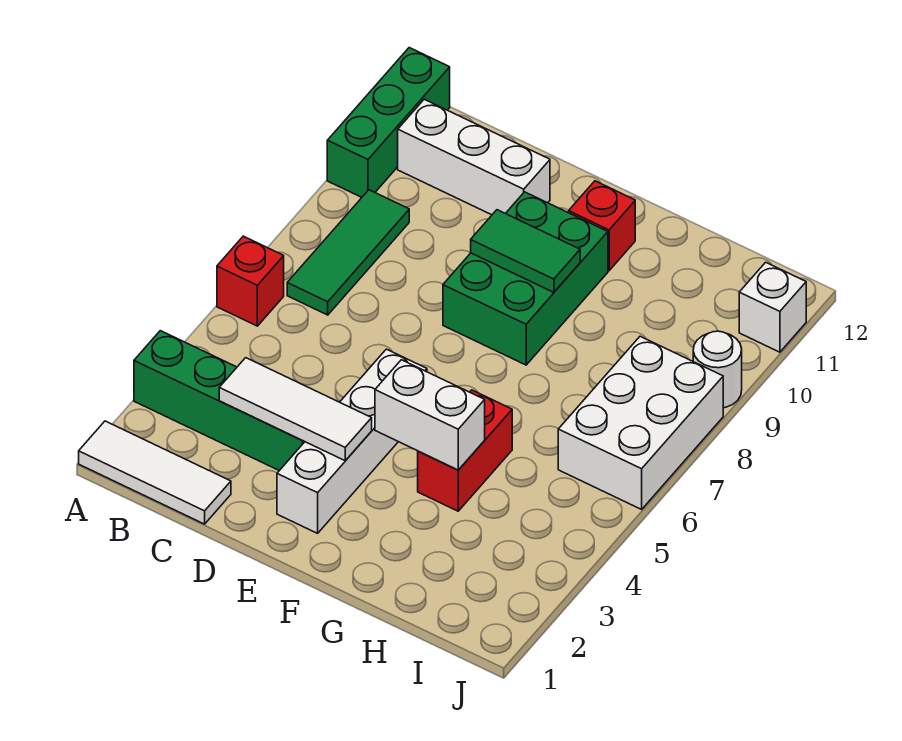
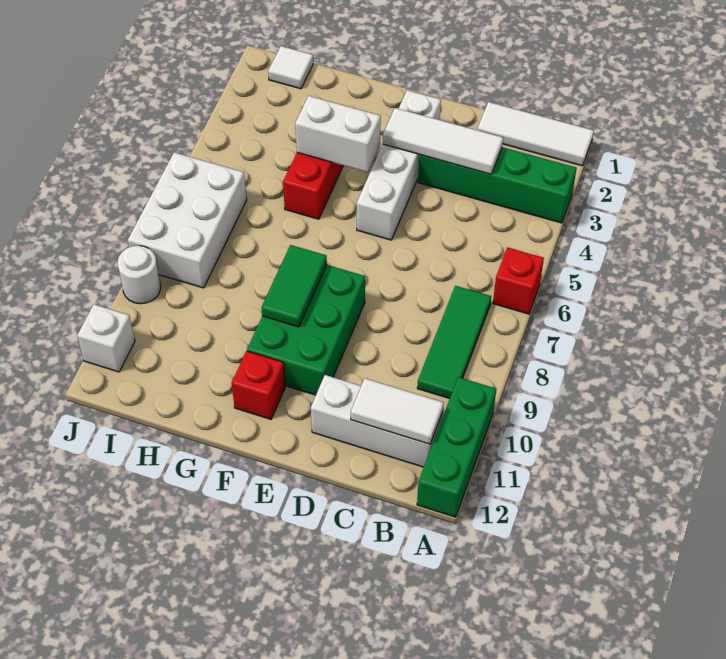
none -> white tile B11:C11 level 2
green tile E9:F9 level 2 -> green tile F8:F9 level 2
none -> white tile I1 level 1

